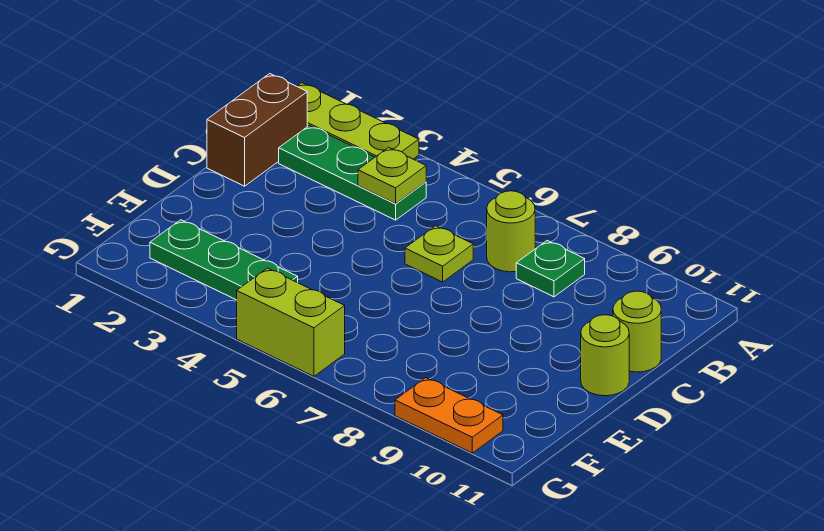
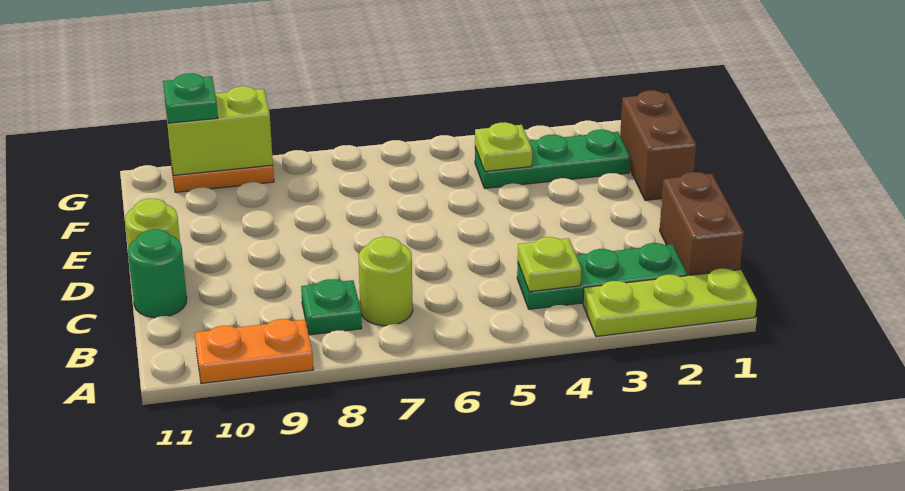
none -> orange plate A9:A10 level 1
lime plate C6 level 1 -> lime plate F4 level 2
lime round brick C11 level 1 -> green round brick C11 level 1
none -> brown brick E1:F1 level 1
lime brick G5:G6 level 1 -> lime brick G9:G10 level 2
none -> green plate G10 level 3

